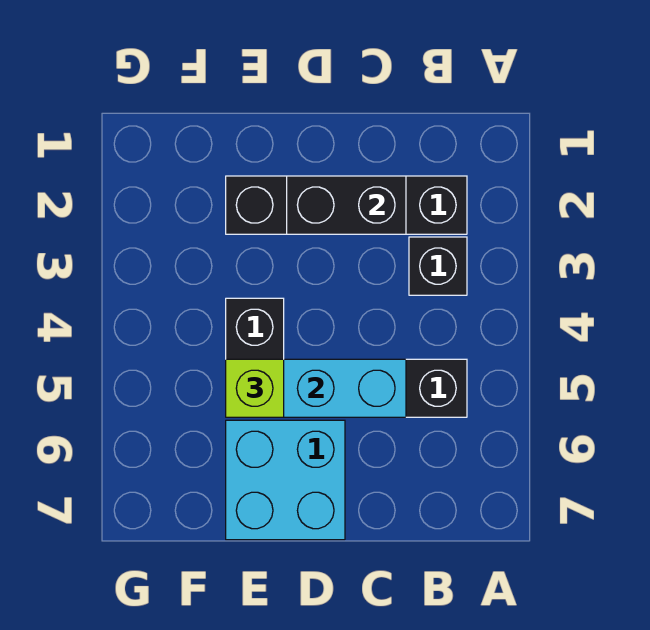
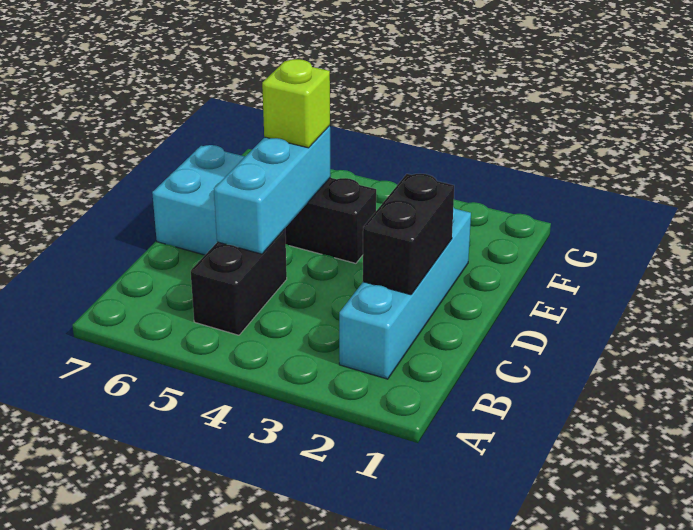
black brick B2:E2 level 1 -> cyan brick B2:E2 level 1
black brick B3 level 1 -> none

